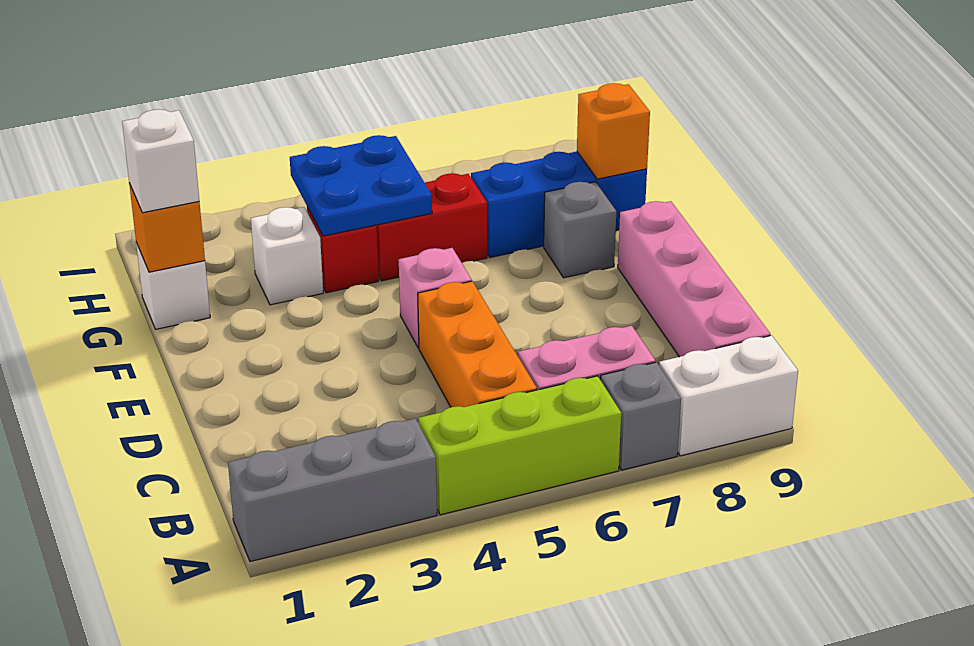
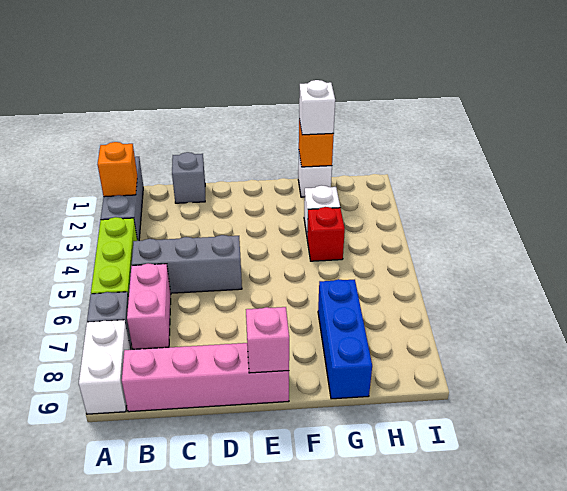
orange brick B5:D5 level 1 -> grey brick B5:D5 level 1
pink brick E5 level 1 -> pink brick E9 level 2
grey brick F8 level 1 -> grey brick C1 level 1
blue plate G4:H5 level 2 -> none
red brick G5:G6 level 1 -> none
orange brick G9 level 2 -> orange brick A2 level 2

